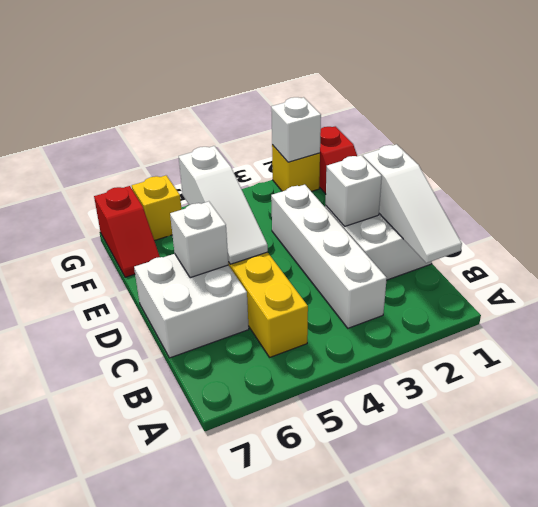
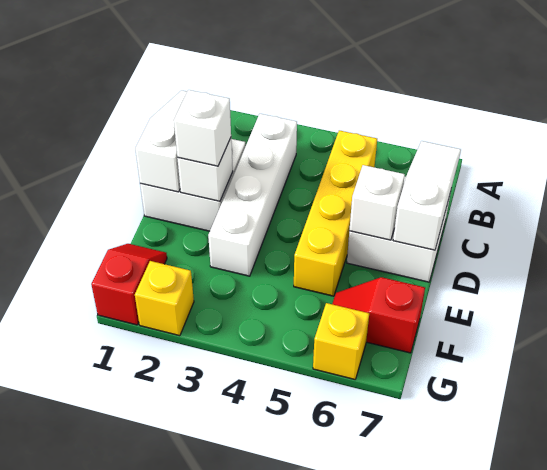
white slope D5:F5 level 2 top F -> white slope B7:D7 level 2 top D
red slope F7:G7 level 1 top G -> red slope F6:F7 level 1 top 7
white brick G2 level 2 -> white brick D2 level 3

